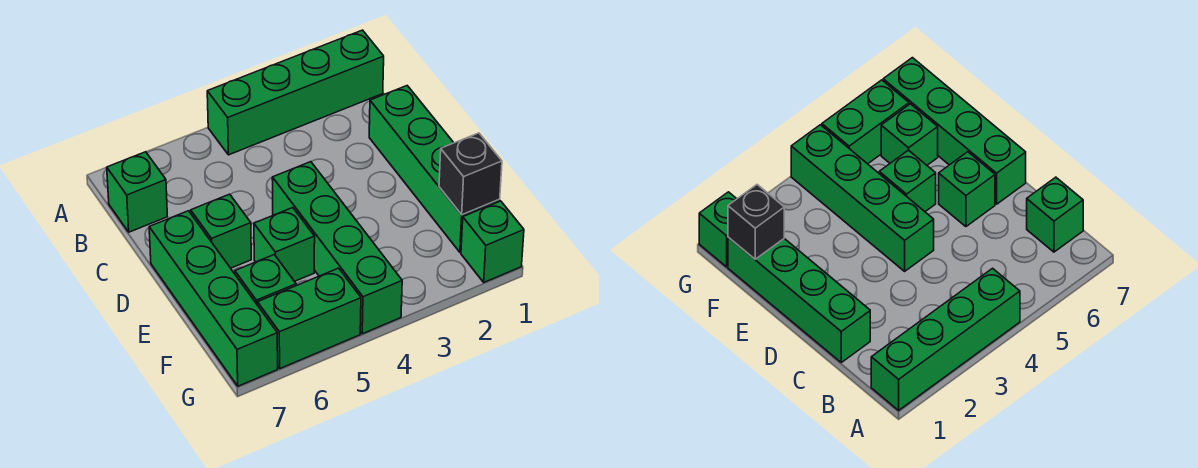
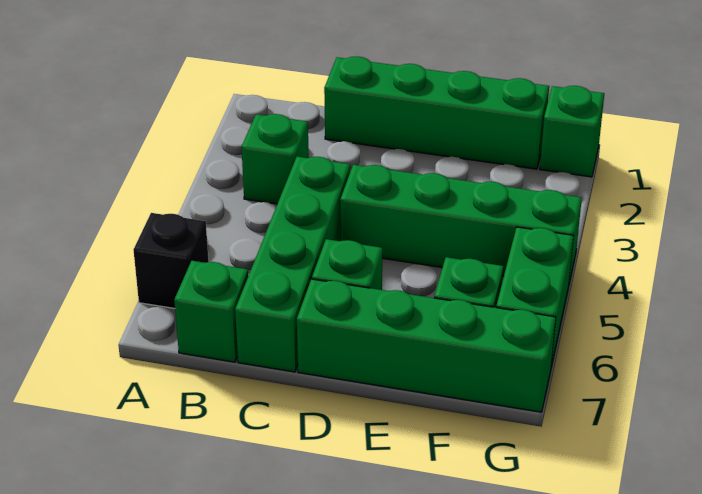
green brick A1:A4 level 1 -> green brick C4:C7 level 1
green brick E5 level 1 -> green brick B3 level 1
black brick F1 level 2 -> black brick A6 level 1

